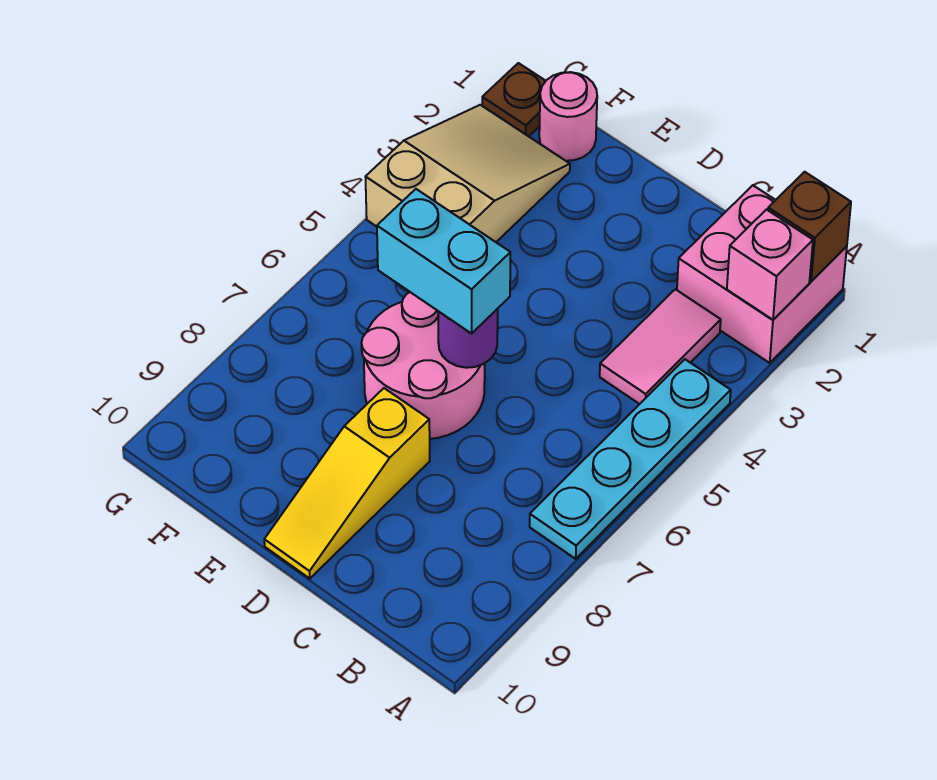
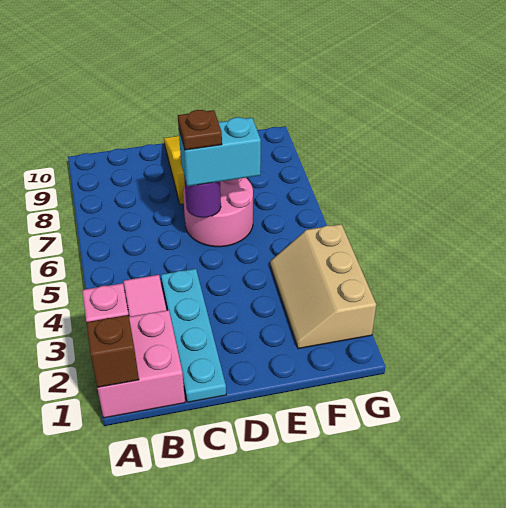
cyan plate A4:A7 level 1 -> cyan plate C1:C4 level 1
pink round brick F1 level 1 -> none
tan slope F2:G4 level 1 top 4 -> tan slope F2:G4 level 1 top G
brown plate G1 level 1 -> brown plate D6 level 4

